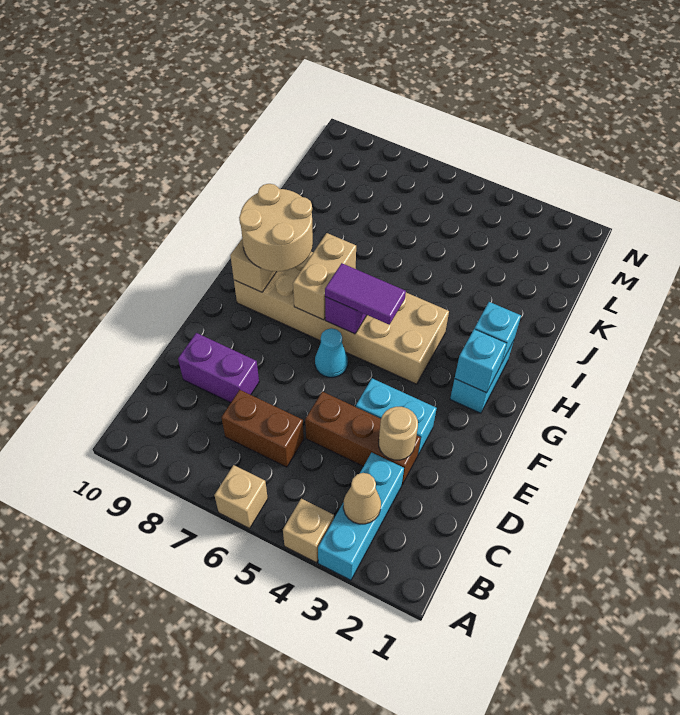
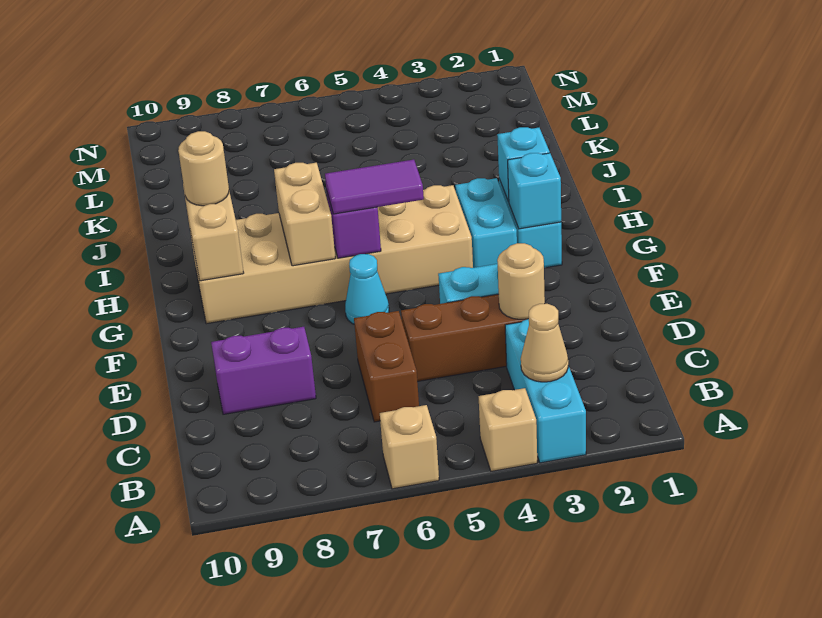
brown brick C6:C7 level 1 -> brown brick C6:D6 level 1
none -> cyan brick G3:H3 level 1
tan round brick G8:H9 level 3 -> tan round brick H9 level 3

